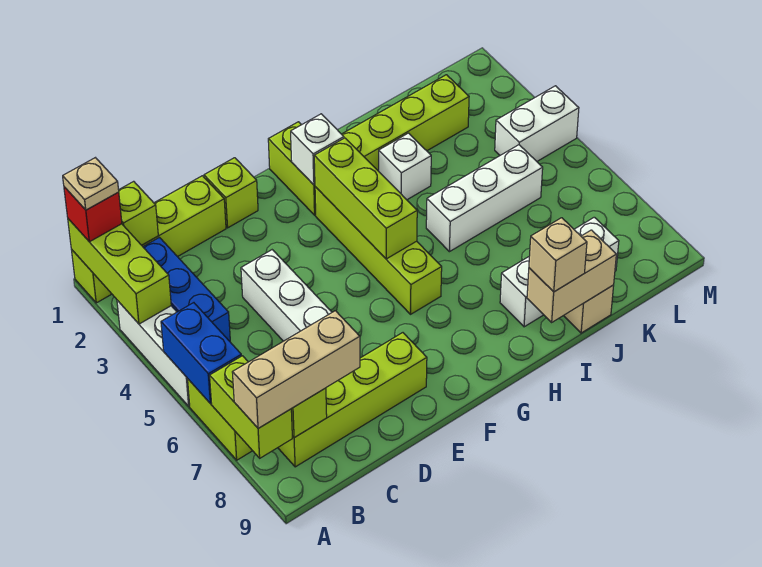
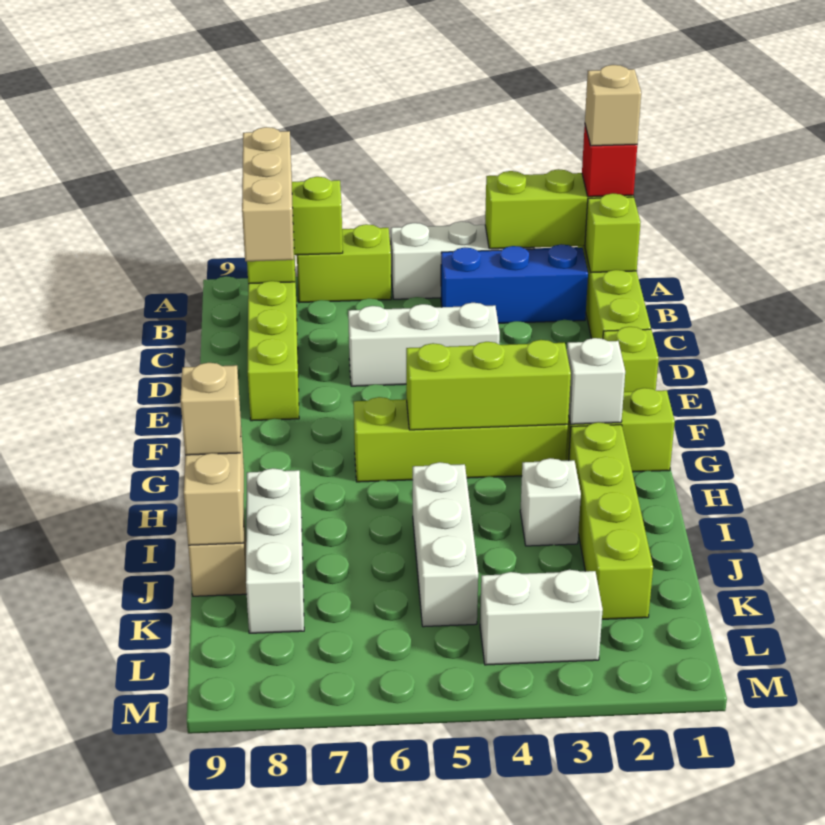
tan plate A1 level 4 -> tan brick A1 level 4
blue brick A5:A6 level 2 -> none
white brick L4:M4 level 1 -> white brick L3:L4 level 1

